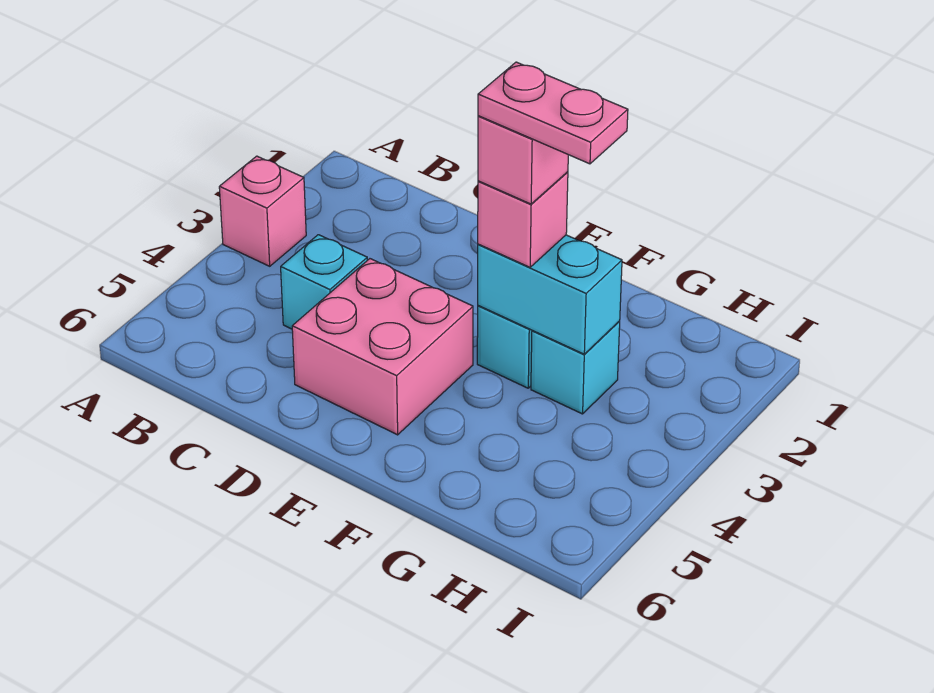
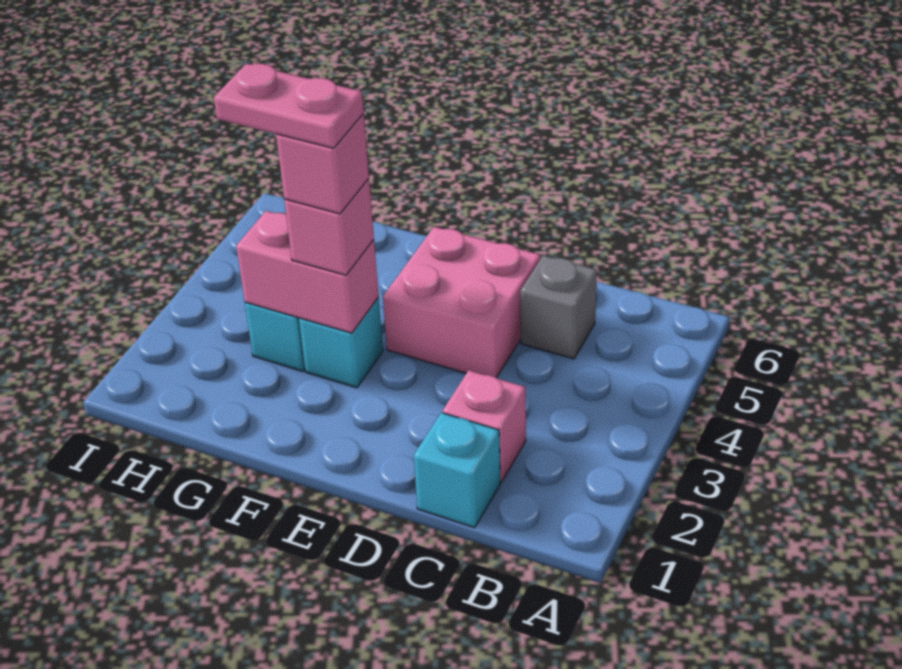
pink brick A3 level 1 -> pink brick C2 level 1
cyan brick C4 level 1 -> cyan brick C1 level 1
none -> grey brick C5 level 1
cyan brick F3:G3 level 2 -> pink brick F3:G3 level 2

